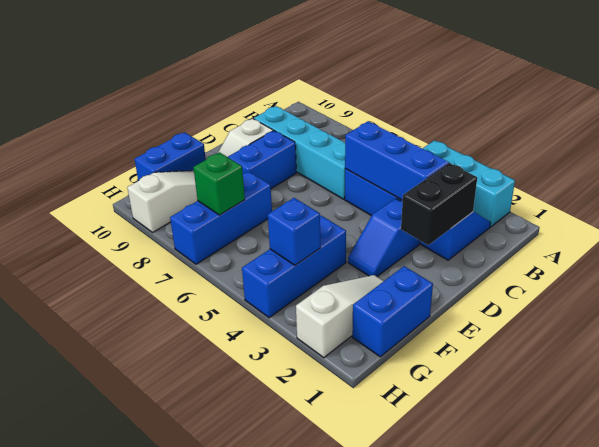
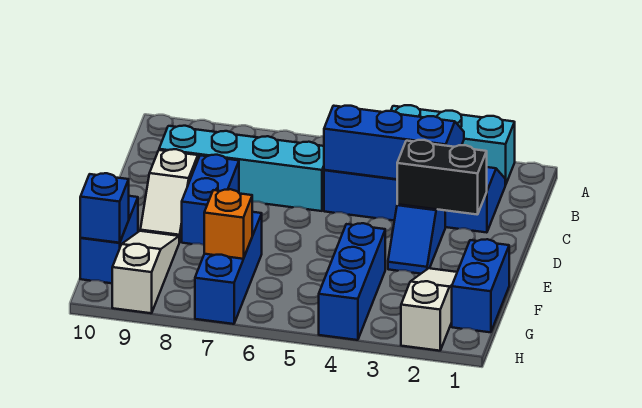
black brick C2:D2 level 2 -> black brick D2:D3 level 2
blue brick G4 level 2 -> blue brick G10 level 2
green brick G7 level 2 -> orange brick G7 level 2

